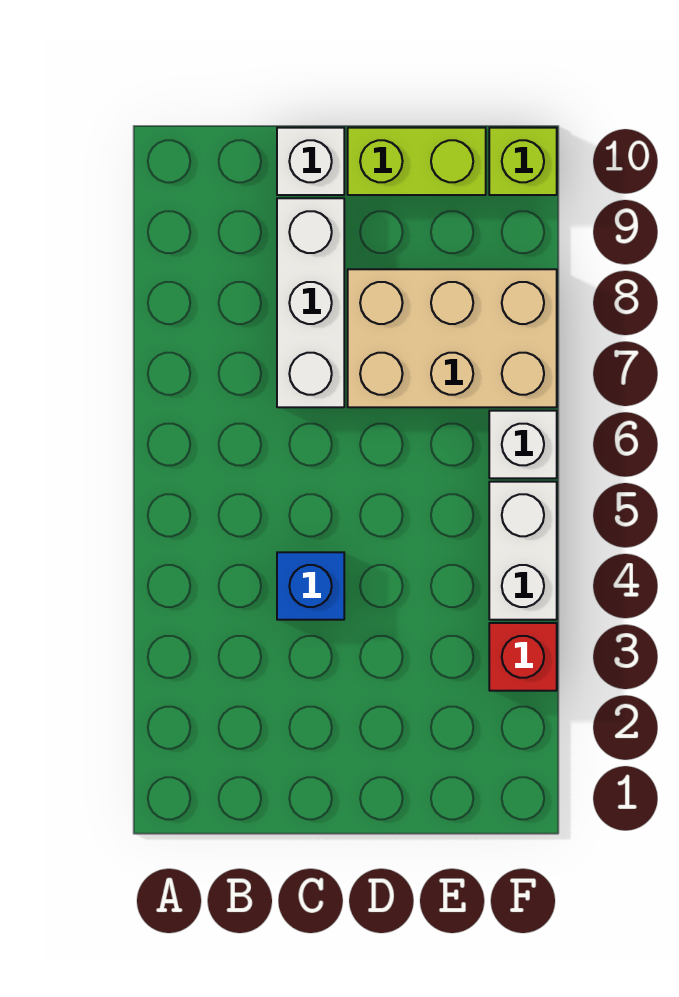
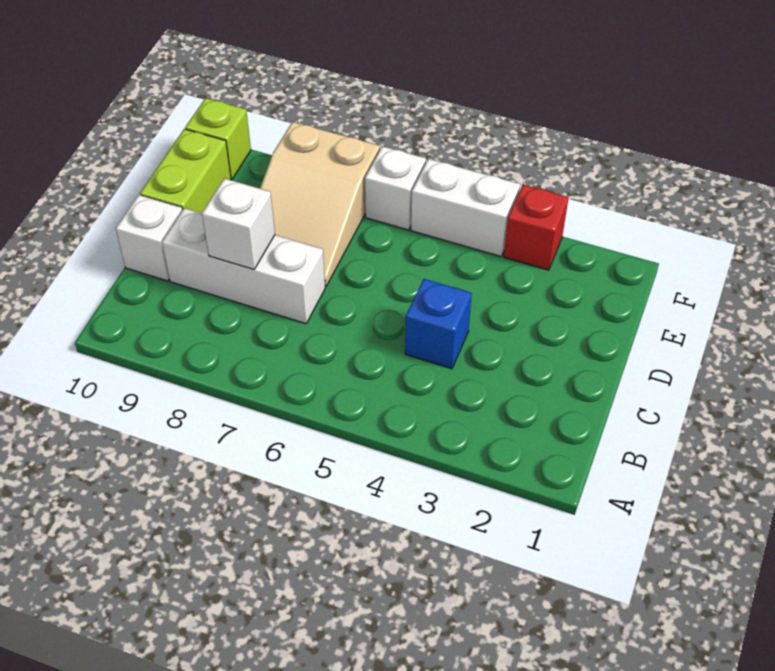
none -> white brick C8 level 2
tan brick D7:F8 level 1 -> tan slope D7:F8 level 1 top F

